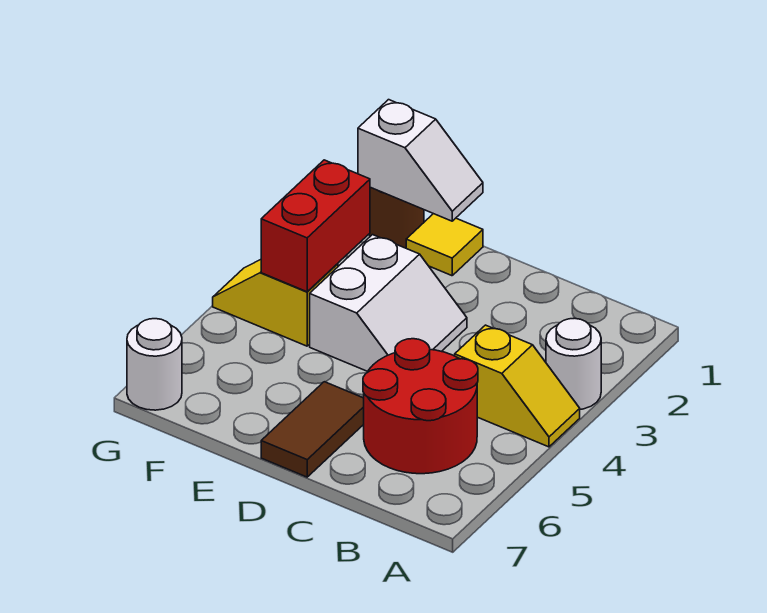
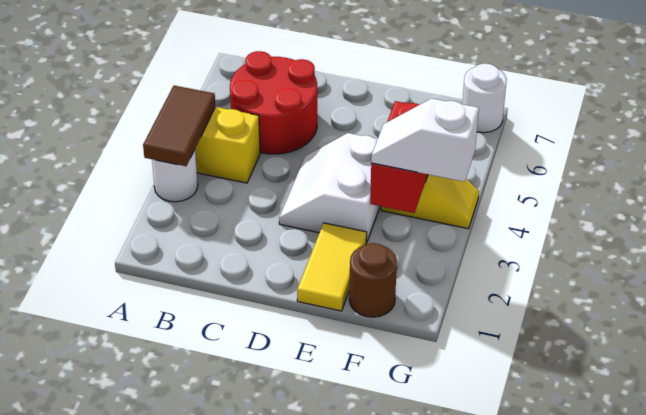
brown tile D6:D7 level 1 -> brown tile A3:A4 level 2
yellow tile E1 level 1 -> yellow tile E1:E2 level 1
white slope E1:F1 level 2 top F -> white slope F3:G3 level 3 top G

